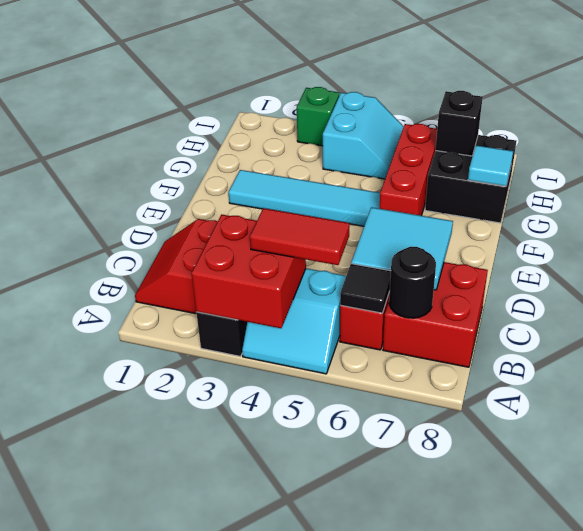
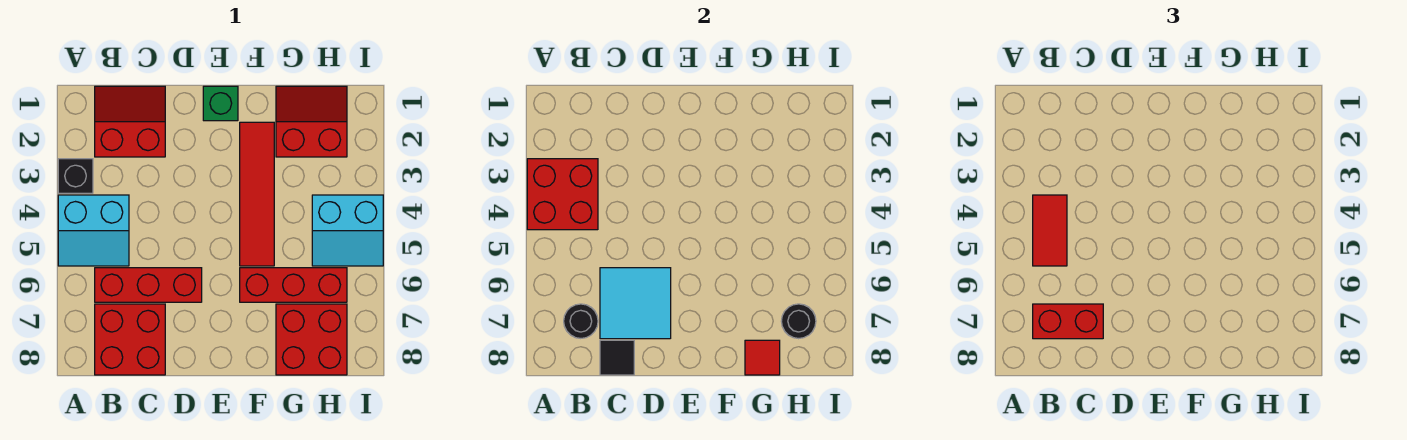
cyan slope A4:B5 level 1 top B -> cyan slope A4:B5 level 1 top 4
black tile B6 level 2 -> black tile C8 level 2
none -> red brick B7:C7 level 3
cyan tile F2:F5 level 1 -> red tile F2:F5 level 1
none -> red slope G1:H2 level 1 top 2
black brick G7:H8 level 1 -> red brick G7:H8 level 1
cyan tile G8 level 2 -> red tile G8 level 2
black brick H7 level 2 -> black round brick H7 level 2
green brick I3 level 1 -> green brick E1 level 1

